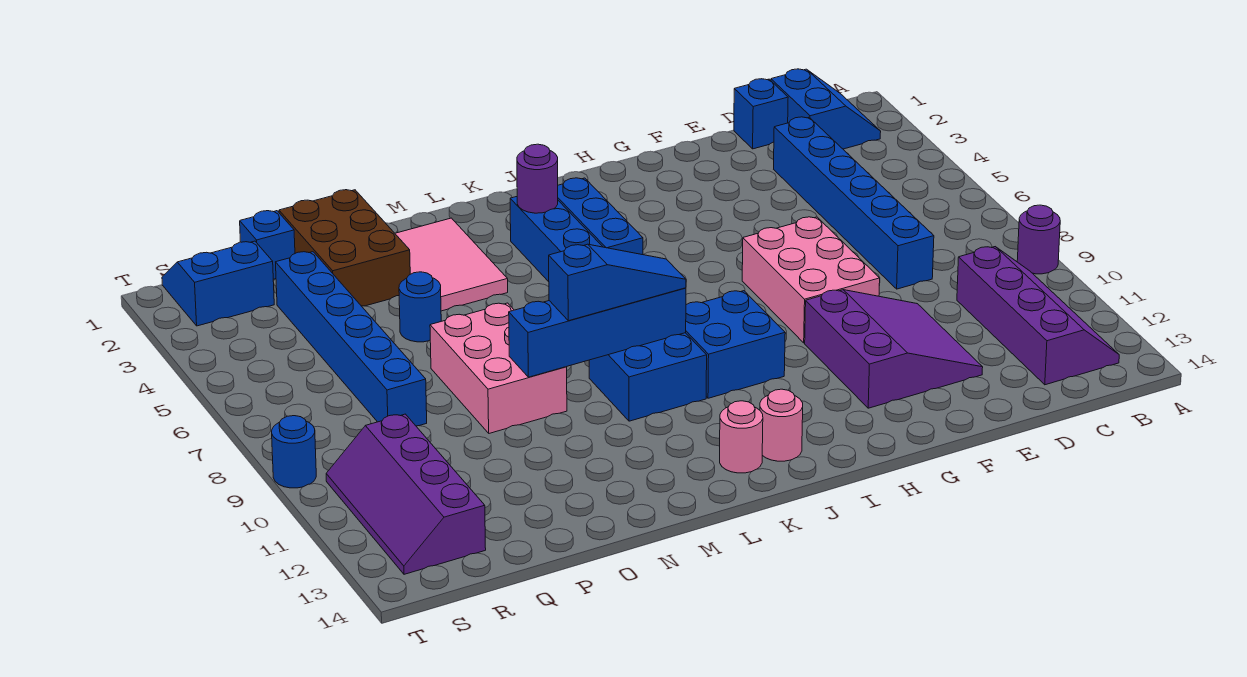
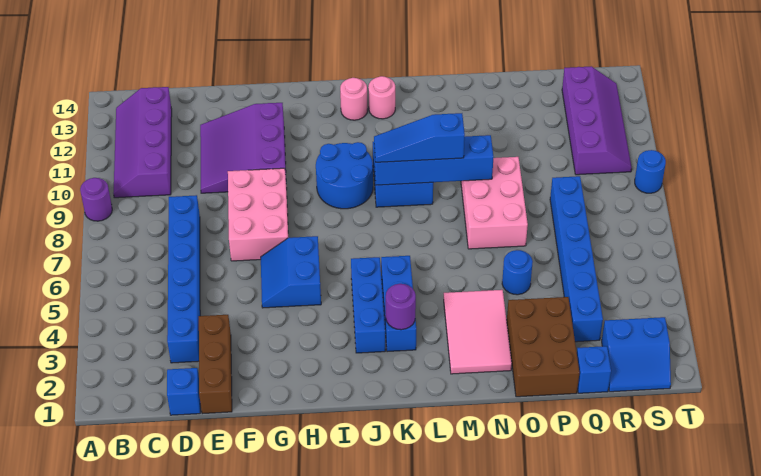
blue slope B1:C2 level 1 top C -> blue slope G5:H6 level 1 top H
none -> brown brick E1:E3 level 1
blue brick I9:J10 level 1 -> blue round brick I9:J10 level 1

